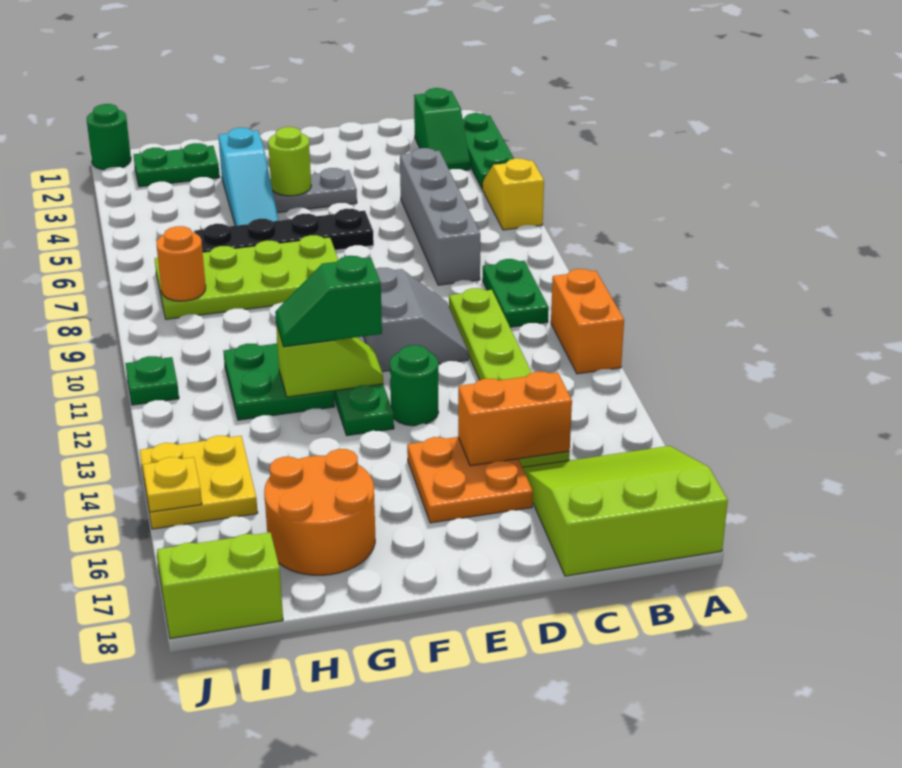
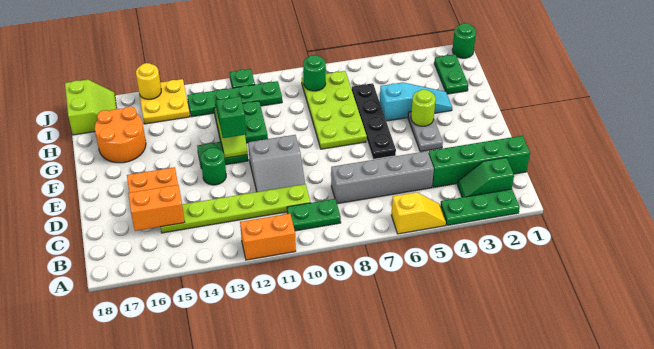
lime slope A16:C18 level 1 top 18 -> none
none -> green brick C1:C4 level 1
orange brick C15:D15 level 2 -> orange brick C15:C16 level 2
cyan slope G3:G5 level 1 top 3 -> cyan slope G3:G5 level 1 top 5
orange round brick I8 level 2 -> green round brick I8 level 2
none -> green plate I10:I13 level 1
yellow plate J15 level 2 -> yellow round brick J15 level 2

